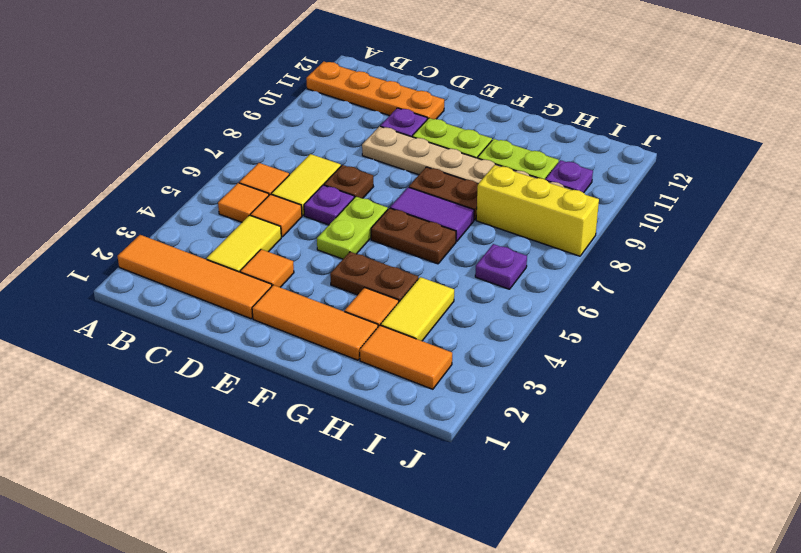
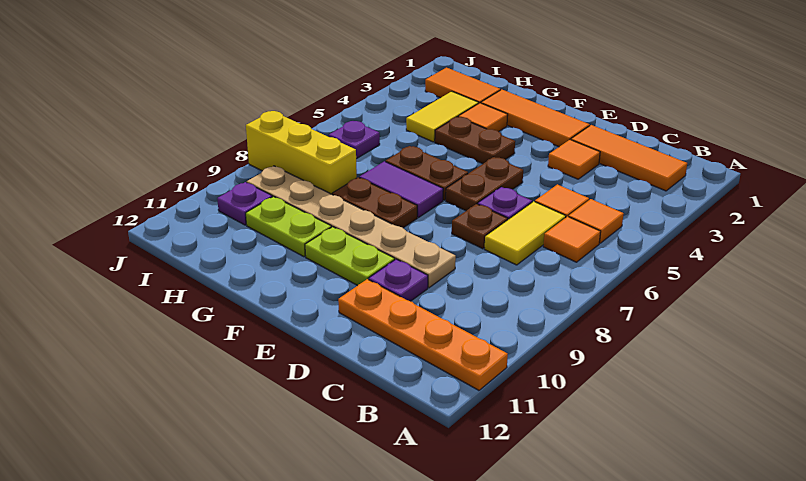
orange tile A2:D2 level 1 -> orange tile B2:D2 level 1
yellow tile C3:C4 level 1 -> none
lime plate E5:E6 level 1 -> brown plate E5:E6 level 1

